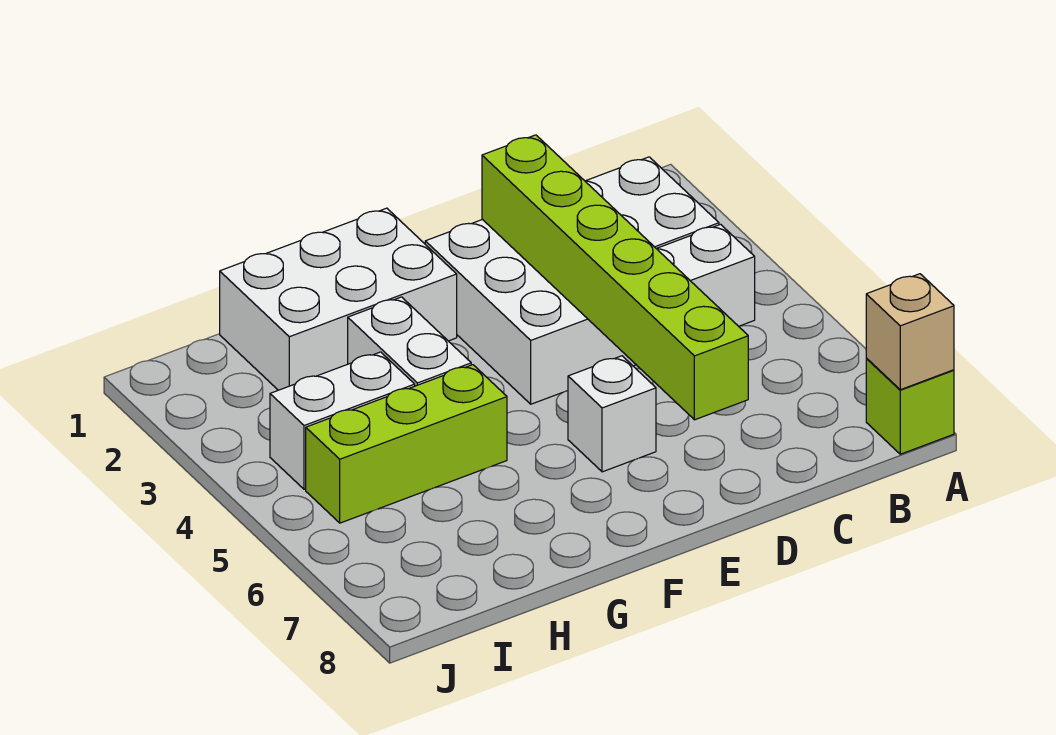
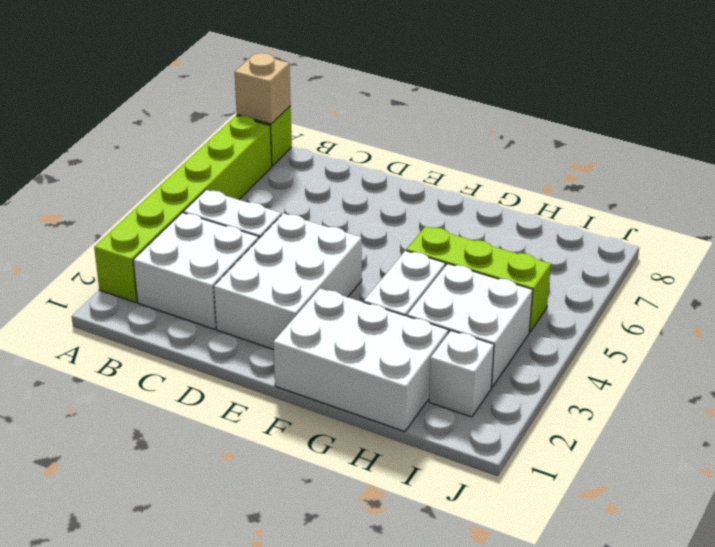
lime brick D2:D7 level 2 -> lime brick A2:A7 level 1
white brick E6 level 1 -> white brick I2 level 1
white brick H4:I4 level 1 -> white brick H3:I4 level 1

